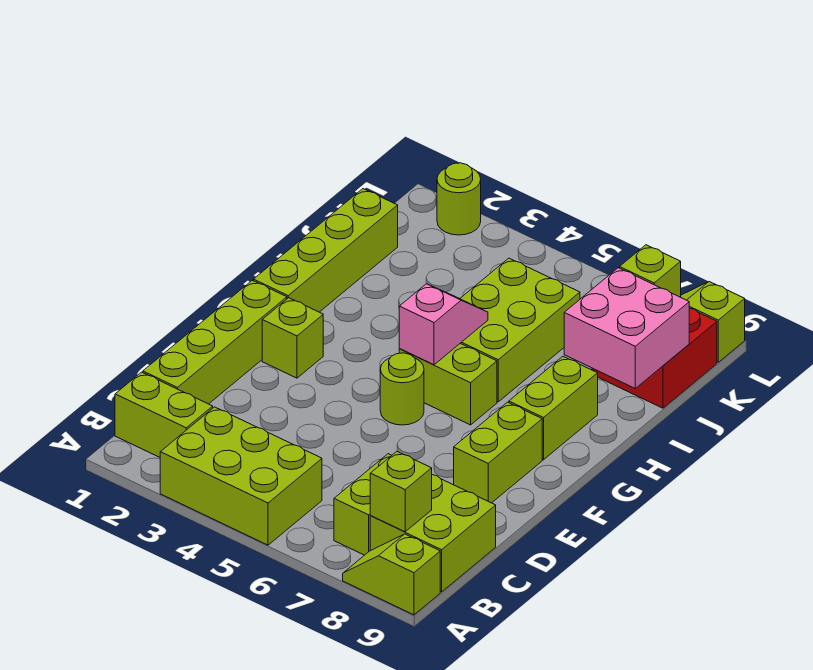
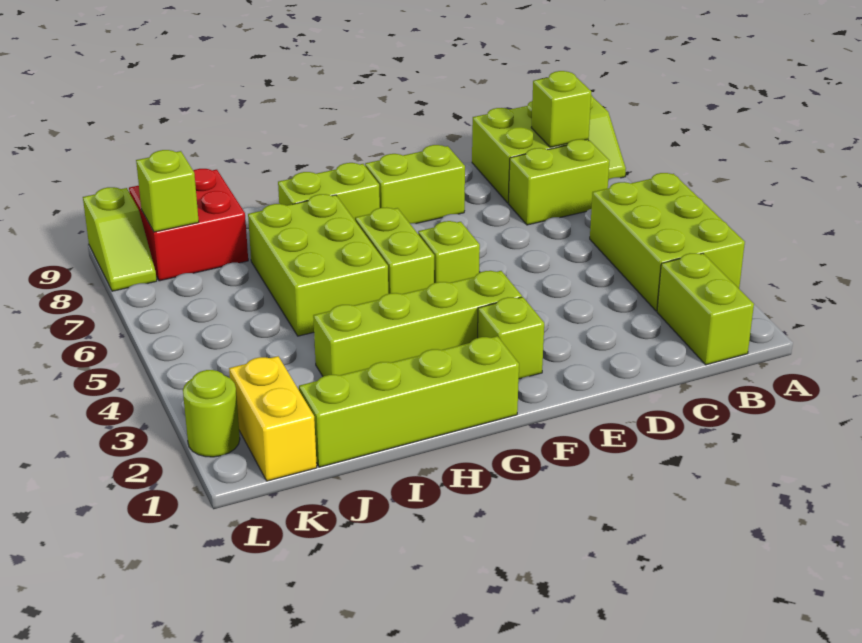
lime brick C1:F1 level 1 -> lime brick F3:I3 level 1
lime round brick F5 level 1 -> lime brick F5 level 1
pink slope G5:H5 level 2 top G -> none
lime brick H5:J6 level 1 -> lime brick H5:I7 level 1
pink brick I8:J9 level 2 -> none
none -> yellow brick K1:K2 level 1

